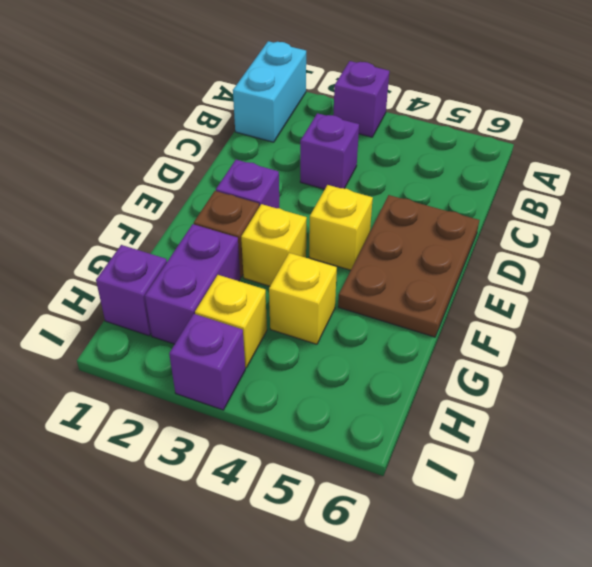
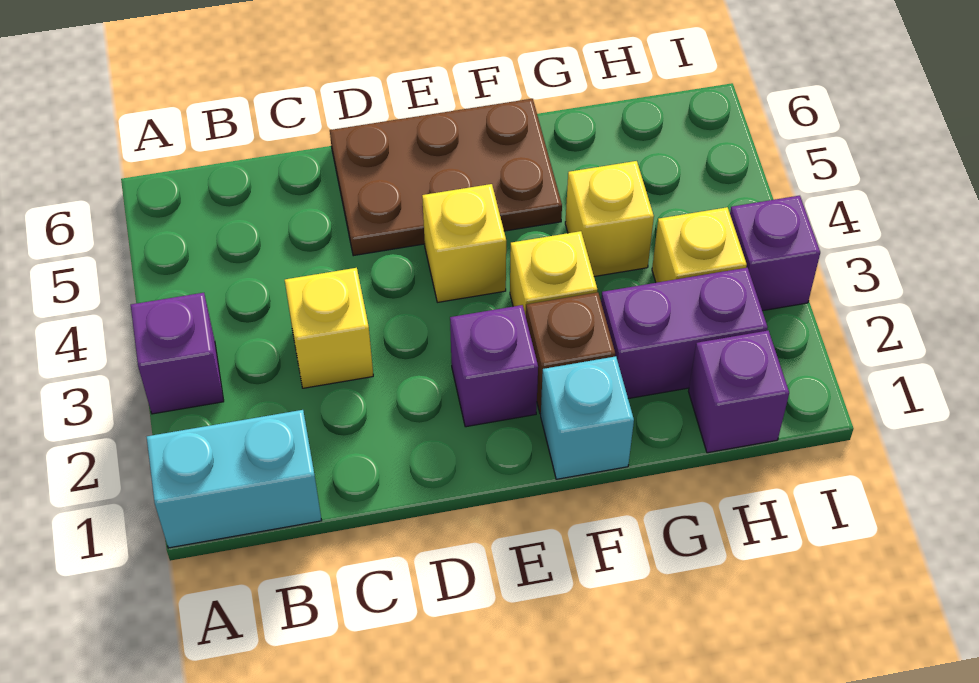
purple brick C3 level 1 -> yellow brick C3 level 1
none -> cyan brick F1 level 1

